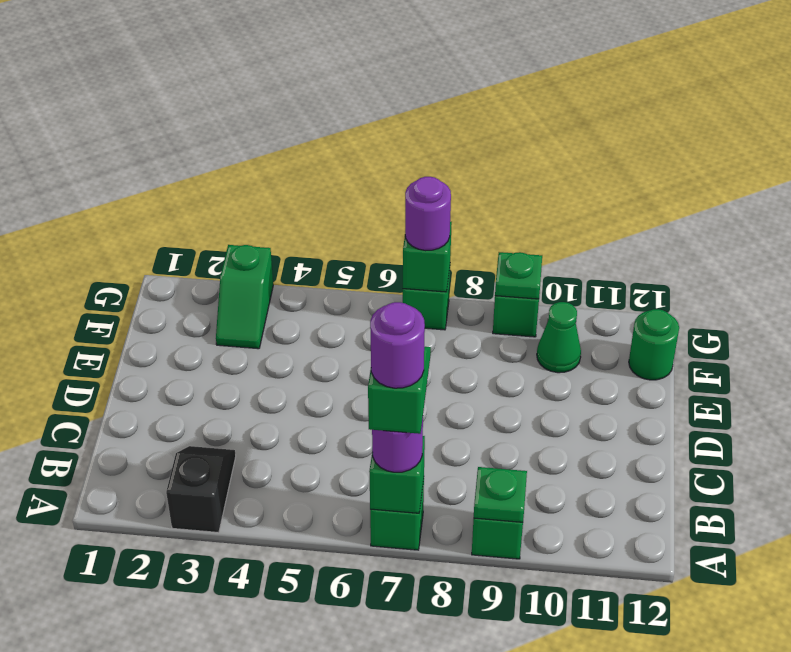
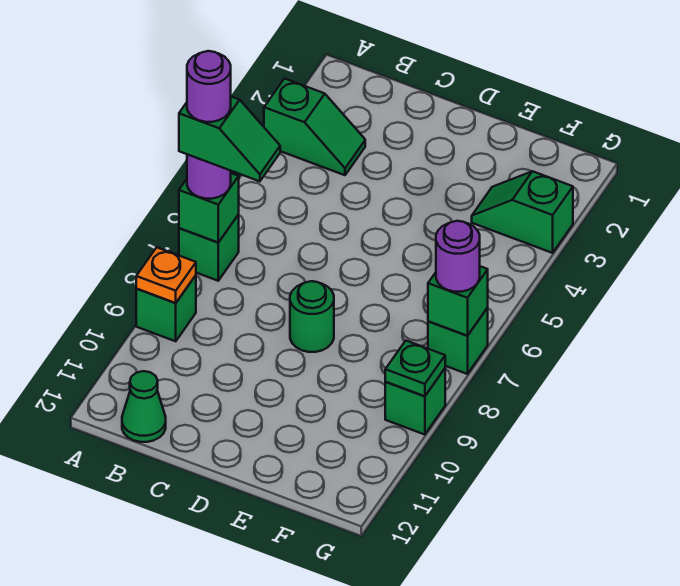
black slope A3:B3 level 1 top A -> green slope A3:B3 level 1 top A
green plate A9 level 2 -> orange plate A9 level 2
green cone F10 level 1 -> green cone B12 level 1
green round brick F12 level 1 -> green round brick D8 level 1

